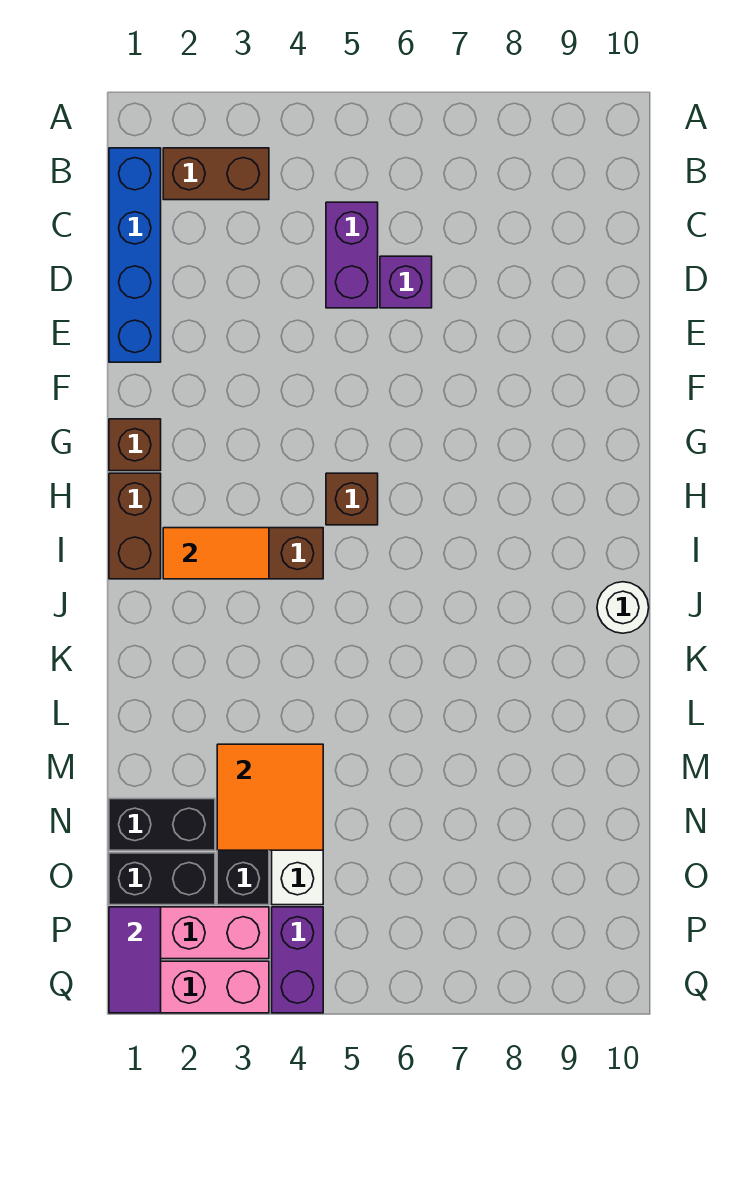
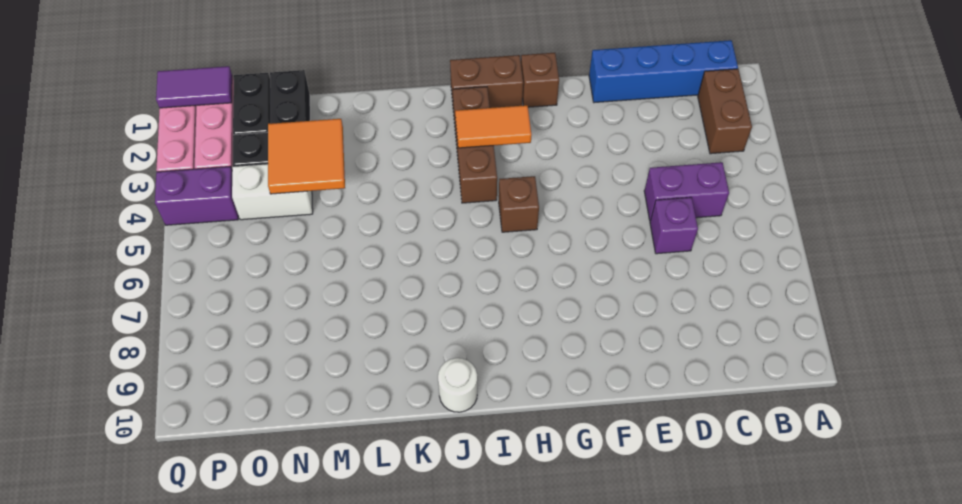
orange tile I2:I3 level 2 -> orange tile H3:I3 level 2

